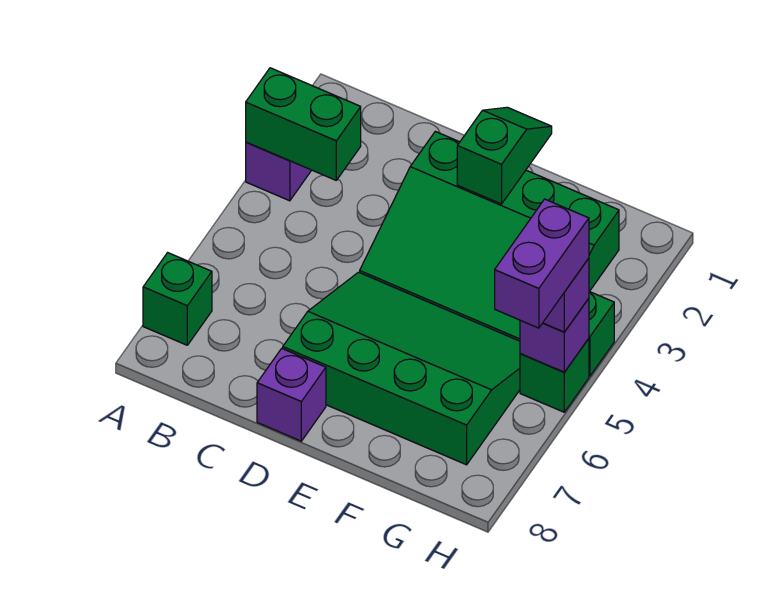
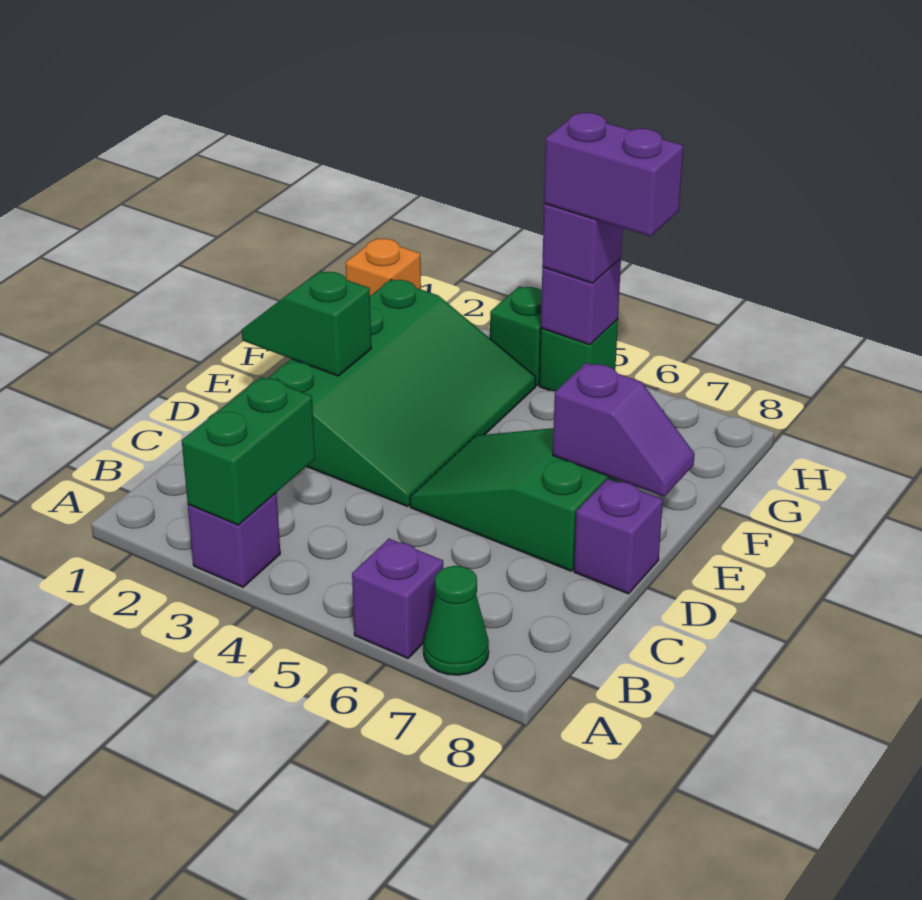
none -> purple brick A6 level 1
green brick A7 level 1 -> green cone A7 level 1
green slope D5:G7 level 1 top 7 -> green slope D5:E7 level 1 top 7
none -> purple slope E7:E8 level 2 top 7
none -> orange brick H1 level 1

